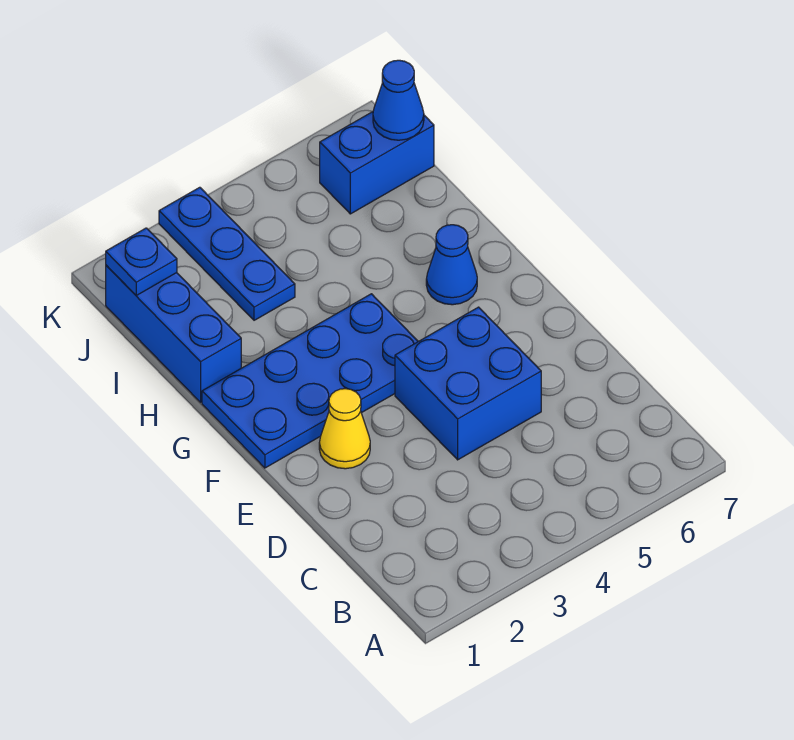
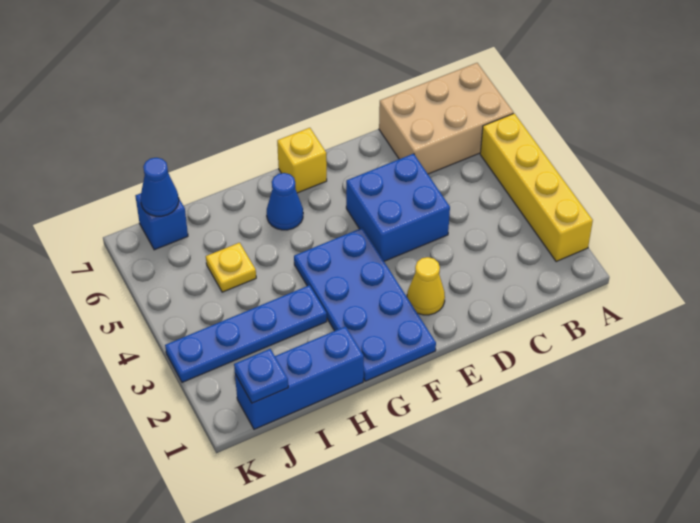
none -> yellow brick A2:A5 level 1
none -> tan brick A6:C7 level 1
none -> yellow brick F7 level 1
blue plate I3:K3 level 1 -> blue plate H3:K3 level 1
none -> yellow plate I5 level 1
blue brick J6:J7 level 1 -> blue brick J7 level 1

